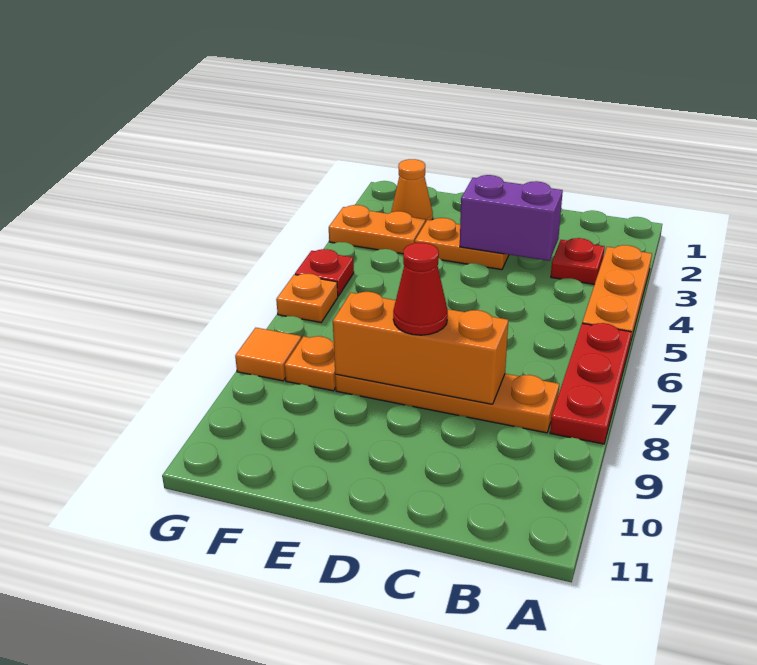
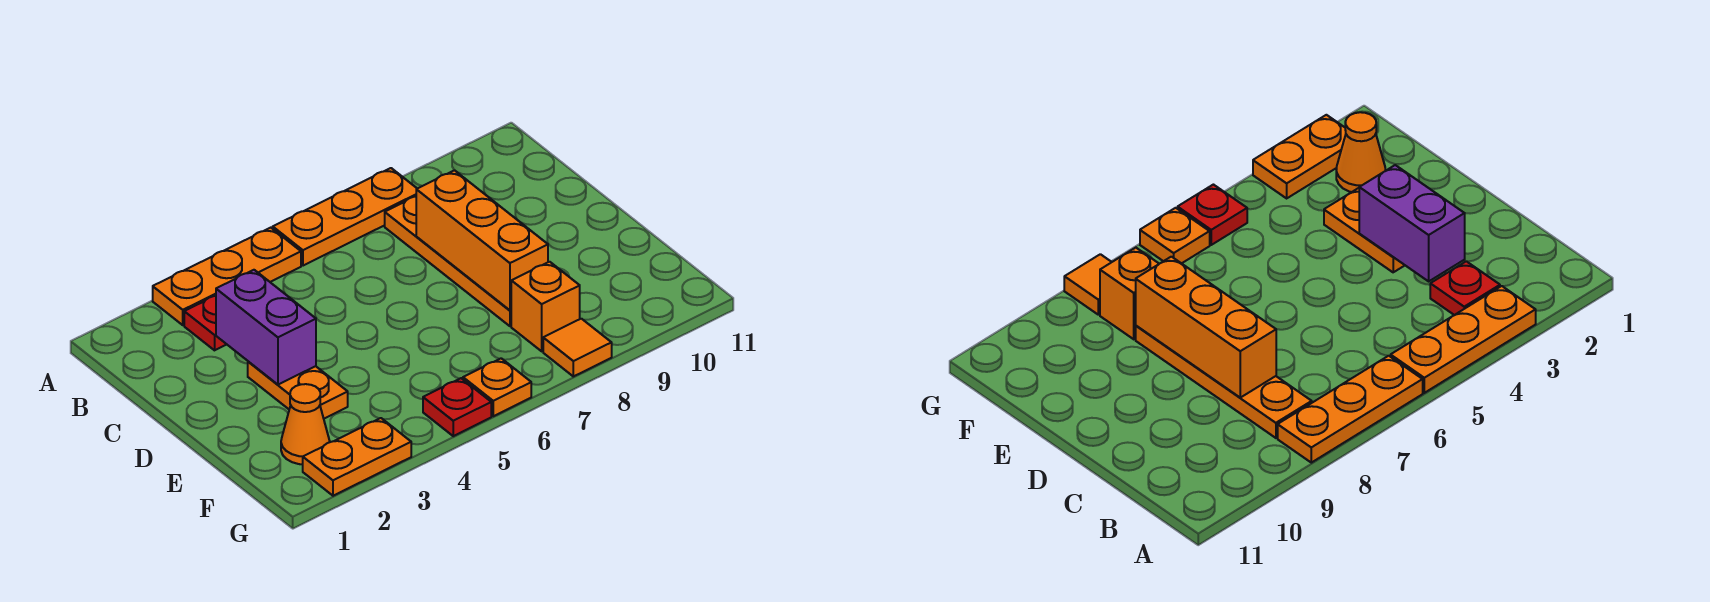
red plate A6:A8 level 1 -> orange plate A6:A8 level 1
red cone D8 level 3 -> none
orange plate F3:G3 level 1 -> orange plate G2:G3 level 1
orange plate F8 level 1 -> orange brick F8 level 1

